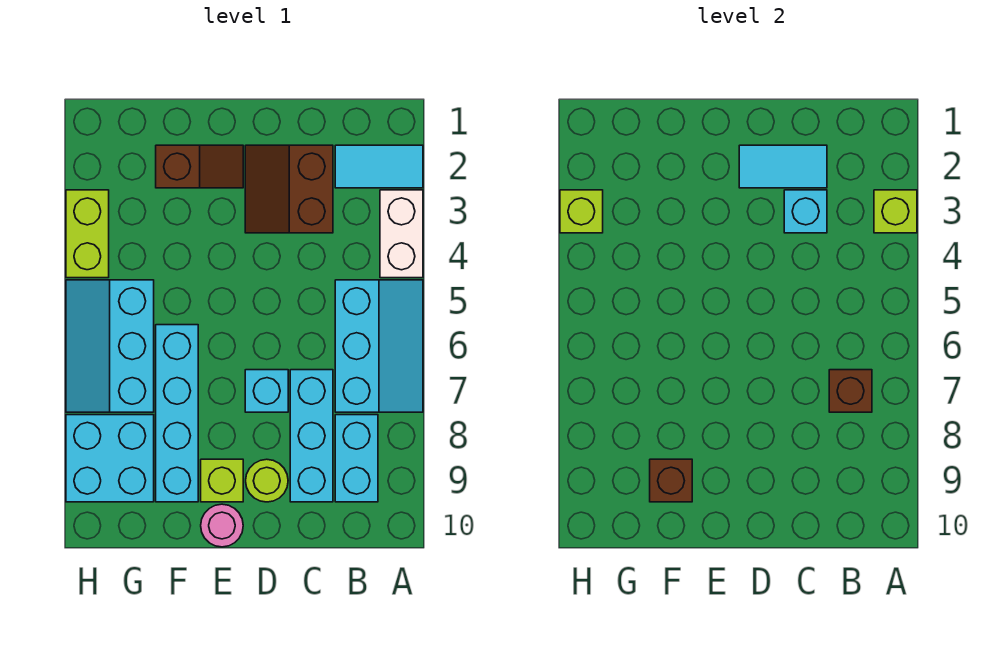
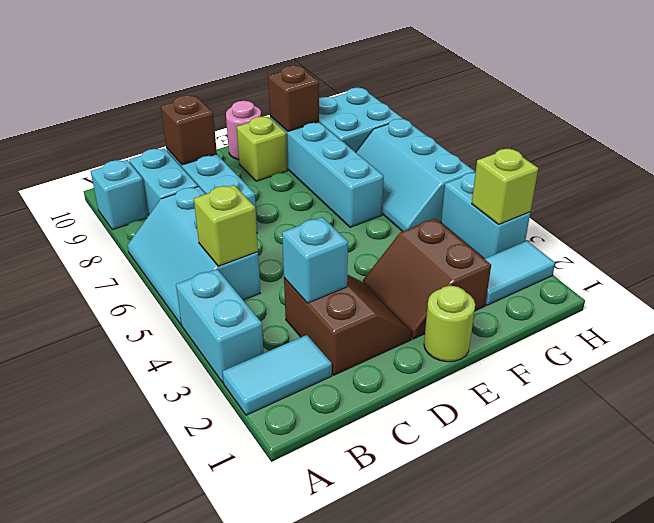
white brick A3:A4 level 1 -> cyan brick A3:A4 level 1
lime brick A3 level 2 -> lime brick B5 level 2
brown brick B7 level 2 -> brown brick C9 level 2
cyan tile C2:D2 level 2 -> cyan tile G2:H2 level 1
cyan brick D7 level 1 -> cyan brick A9 level 1
lime round brick D9 level 1 -> lime round brick E1 level 1
brown slope E2:F2 level 1 top F -> brown slope E2:F3 level 1 top F
cyan slope G5:H7 level 1 top G -> cyan slope G5:H7 level 1 top H
lime brick H3:H4 level 1 -> cyan brick H3:H4 level 1

